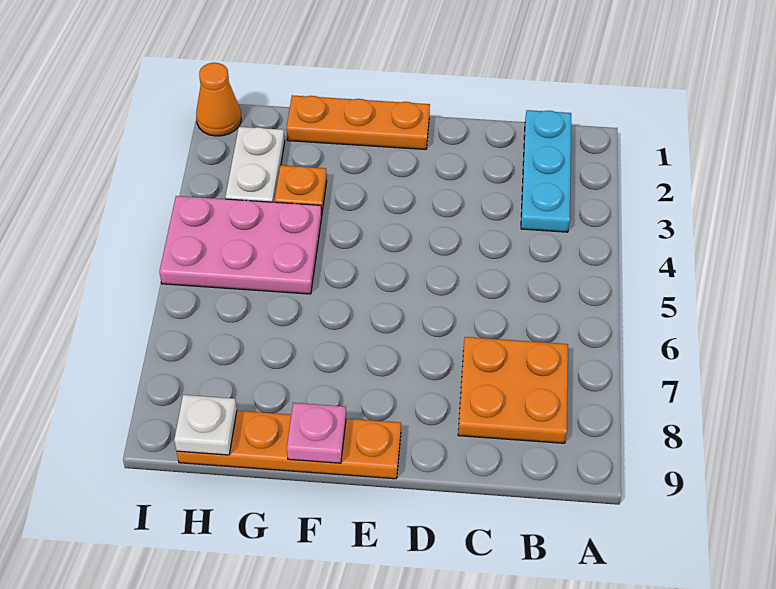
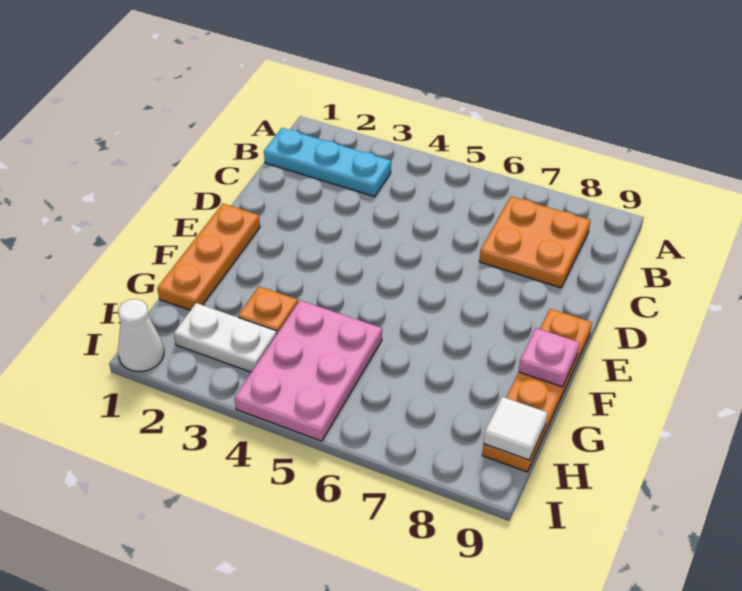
white plate H9 level 2 -> white tile H9 level 2
orange cone I1 level 1 -> white cone I1 level 1

